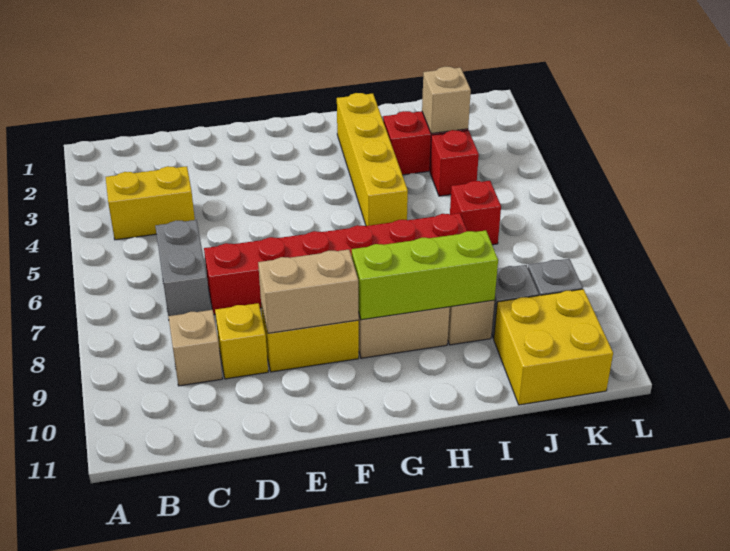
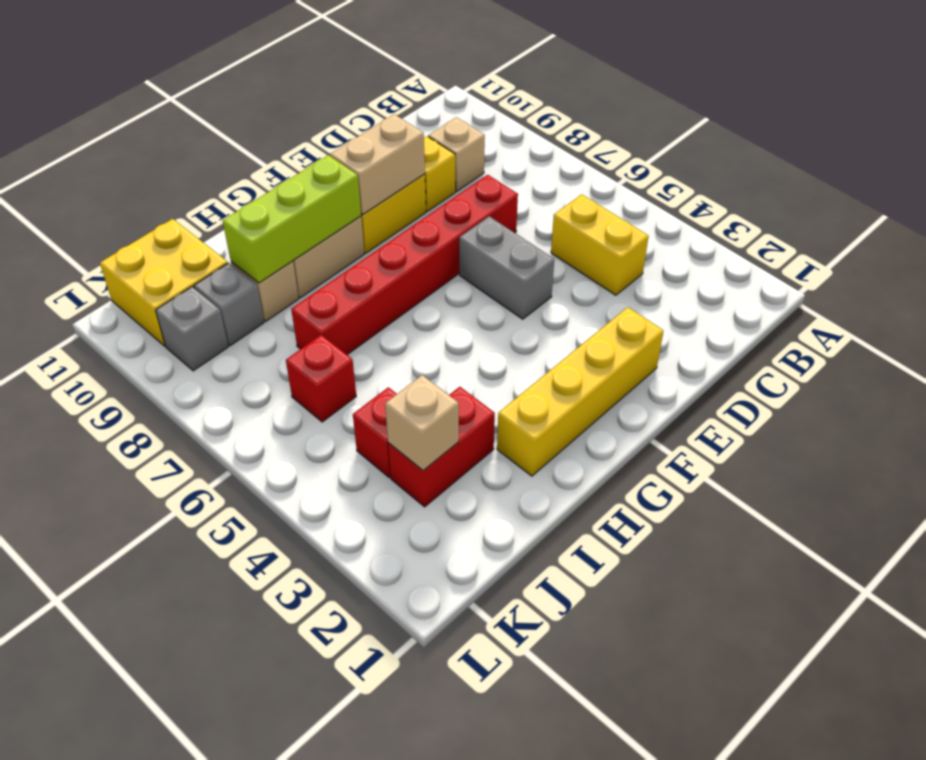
yellow brick B4:C4 level 1 -> yellow brick C4:C5 level 1
grey brick C6:C7 level 1 -> grey brick E5:E6 level 1
yellow brick H2:H5 level 1 -> yellow brick E2:H2 level 1

